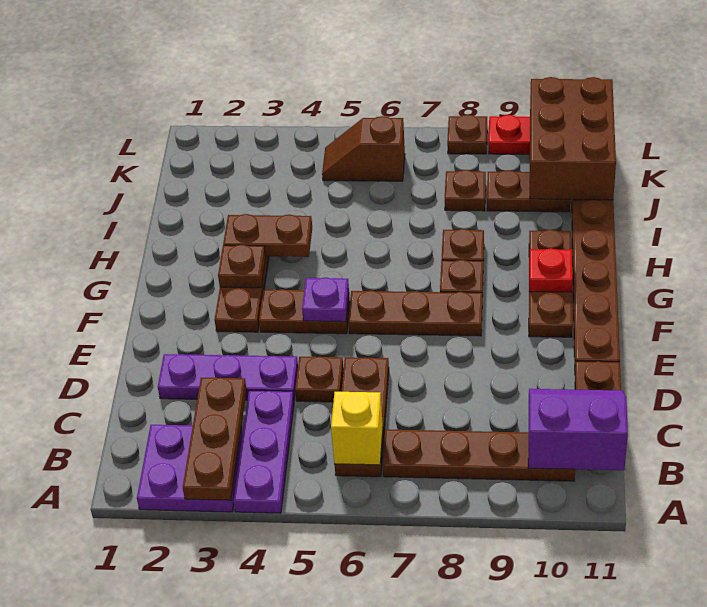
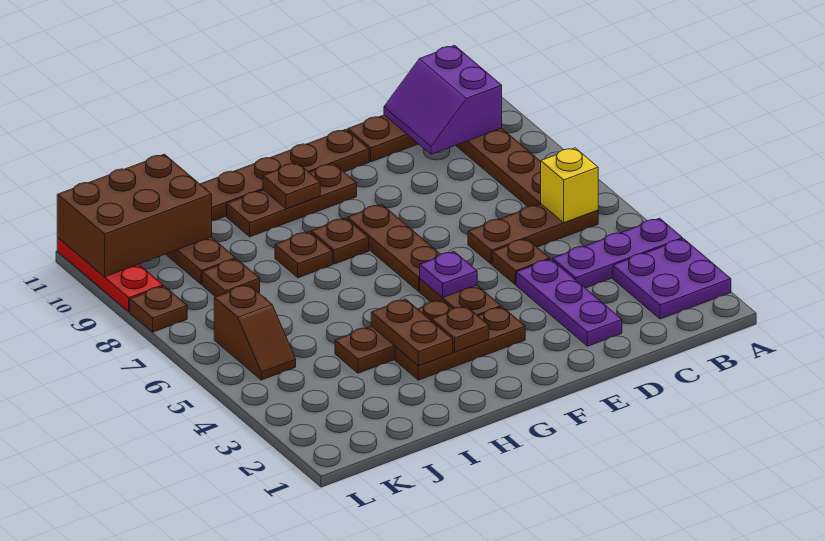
brown plate A3:C3 level 2 -> brown plate G4:I4 level 1
red plate G10 level 2 -> brown plate G10 level 2

